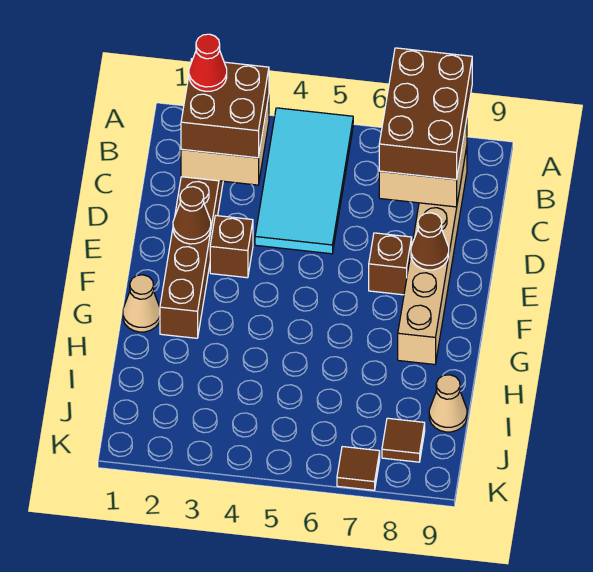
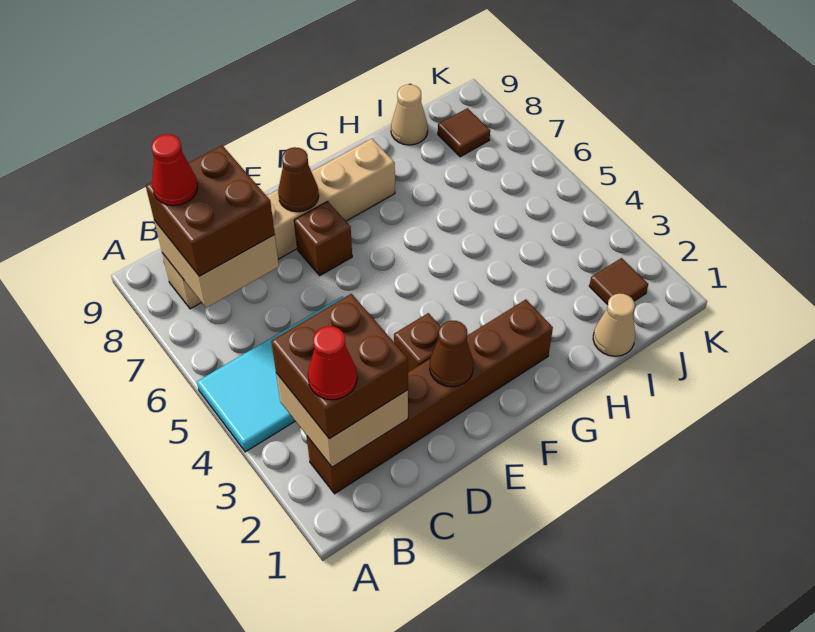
brown brick A7:C8 level 3 -> brown brick B7:C8 level 3
none -> red cone B8 level 4
tan cone G1 level 1 -> tan cone I1 level 1
brown tile K7 level 1 -> brown tile J2 level 1

